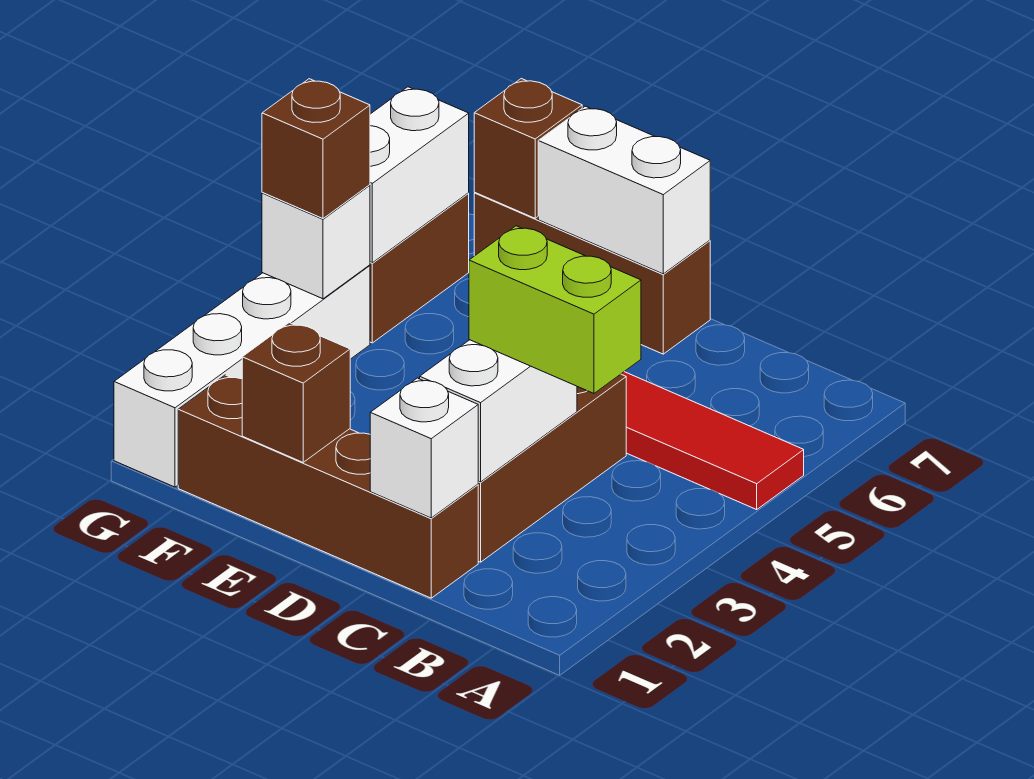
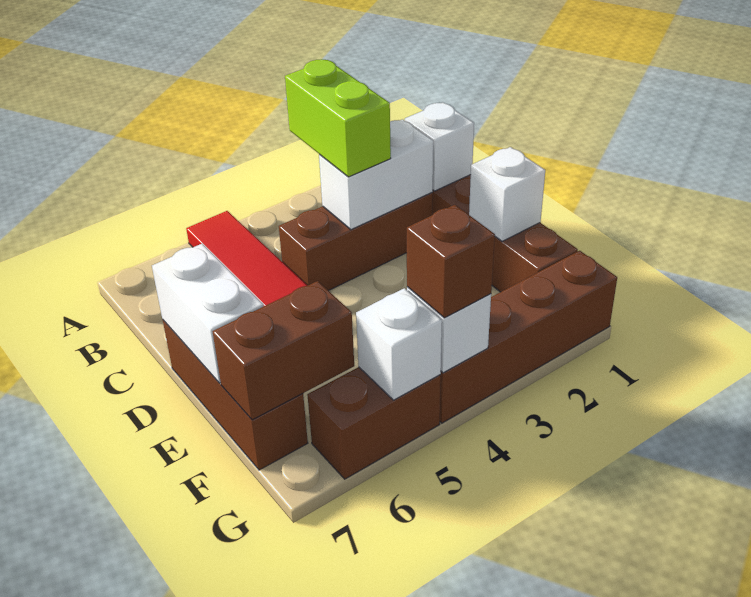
brown brick E1 level 2 -> white brick E1 level 2
brown brick F7 level 2 -> brown brick F6:F7 level 2
white brick G1:G4 level 1 -> brown brick G1:G4 level 1
white brick G5:G6 level 2 -> white brick G5 level 2

